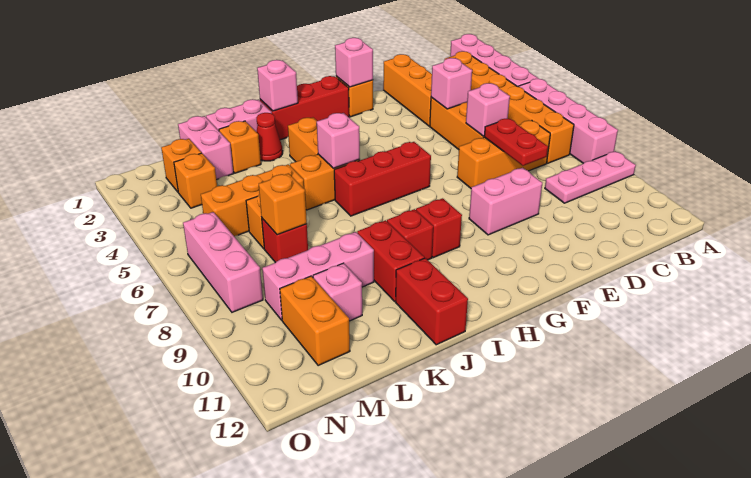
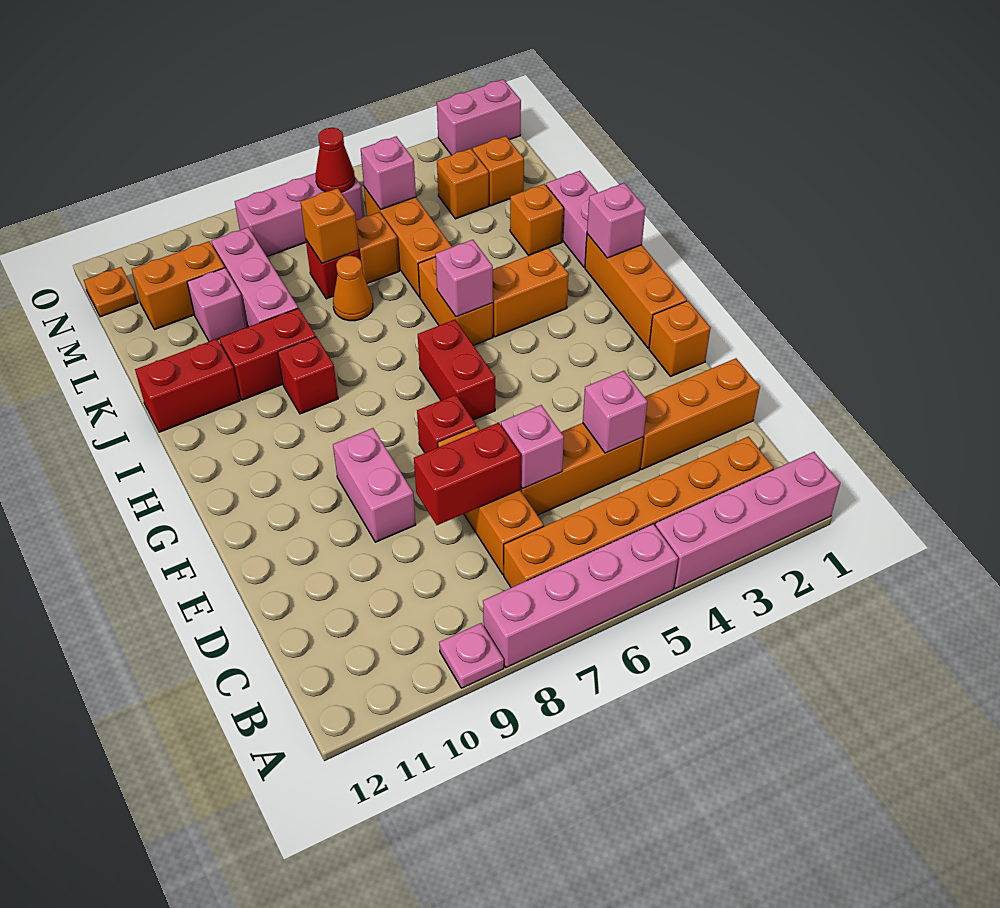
pink plate A9:C9 level 1 -> pink plate A9 level 1
red plate D7:D8 level 2 -> red brick D7:D8 level 2
pink brick F1 level 2 -> pink brick M5 level 2
red brick G1:I1 level 1 -> orange brick G1:I1 level 1
red brick G6:I6 level 1 -> red brick G6:H6 level 1
red brick H9 level 1 -> red brick F7 level 1
red cone J2 level 1 -> red cone N6 level 2
none -> orange cone K7 level 1
pink brick L1:L2 level 1 -> pink brick O1:O2 level 1
none -> orange plate N12 level 1

